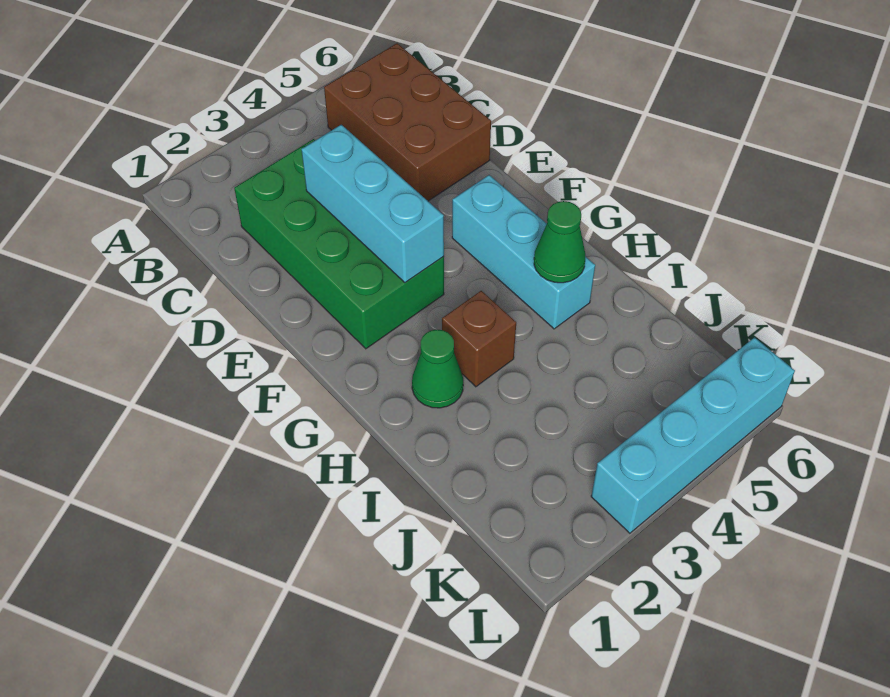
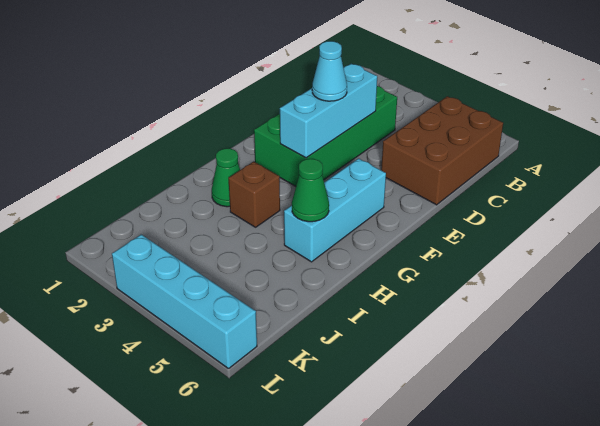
none -> cyan cone E3 level 3

